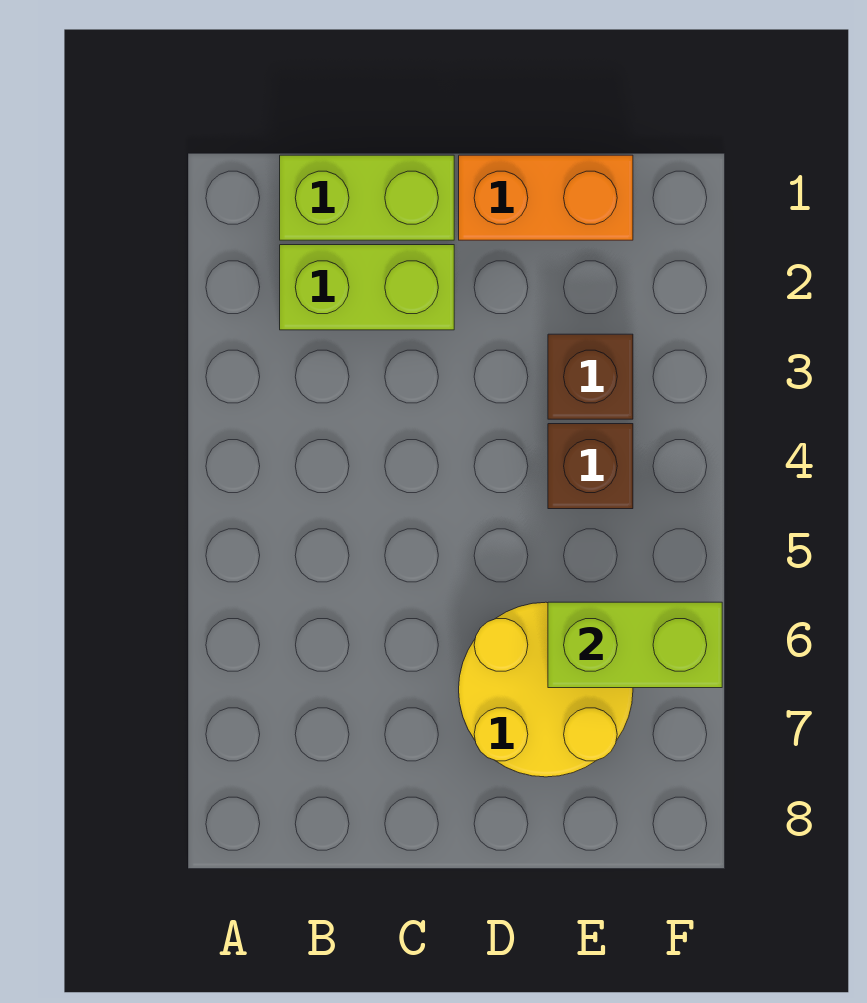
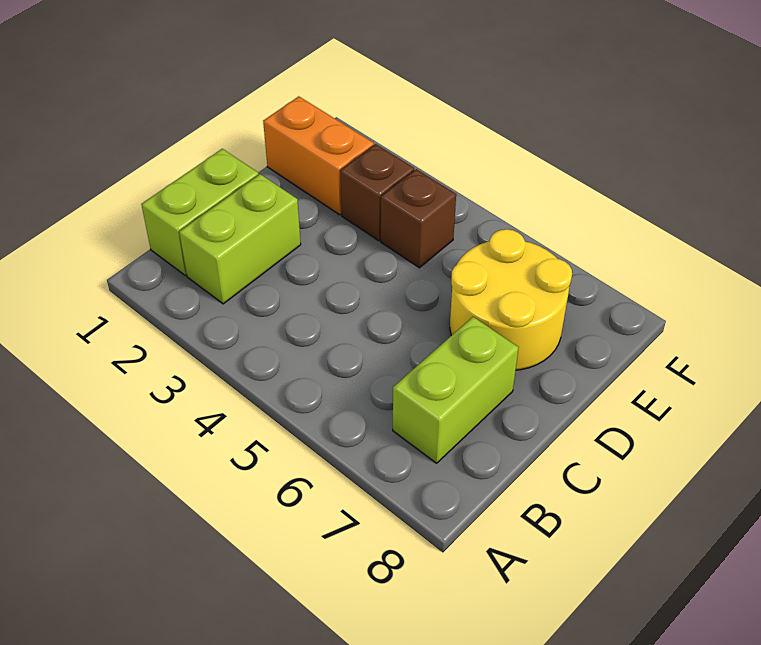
orange brick D1:E1 level 1 -> orange brick E1:E2 level 1
lime brick E6:F6 level 2 -> lime brick B7:C7 level 1

